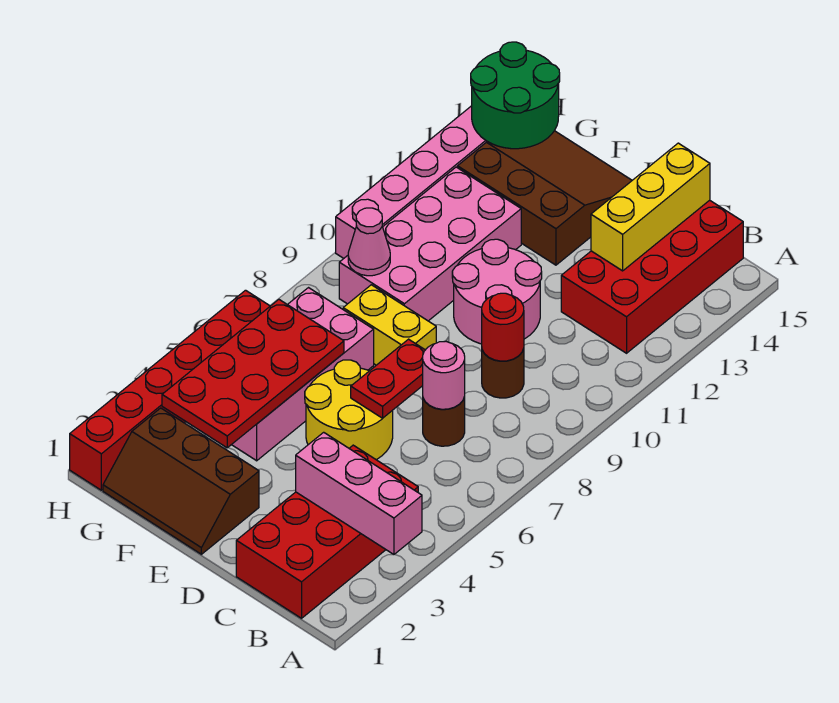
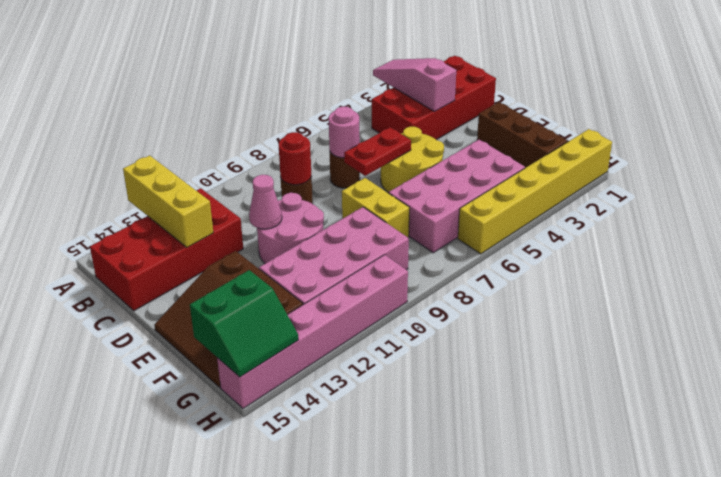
pink brick A3:C3 level 2 -> pink slope A3:C3 level 2 top C
yellow brick C13:C15 level 2 -> yellow brick A13:C13 level 2
red plate F3:G6 level 2 -> none
pink cone G9 level 2 -> pink cone D11 level 2
green round brick G14:H15 level 2 -> green slope G14:H15 level 2 top G
red brick H1:H6 level 1 -> yellow brick H1:H6 level 1

